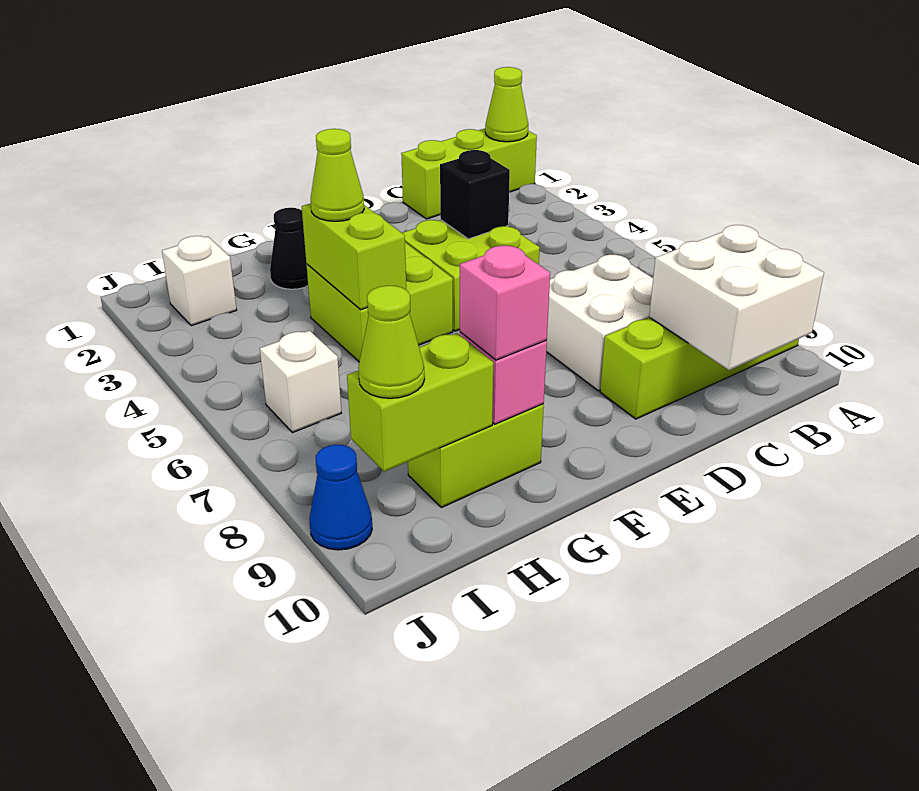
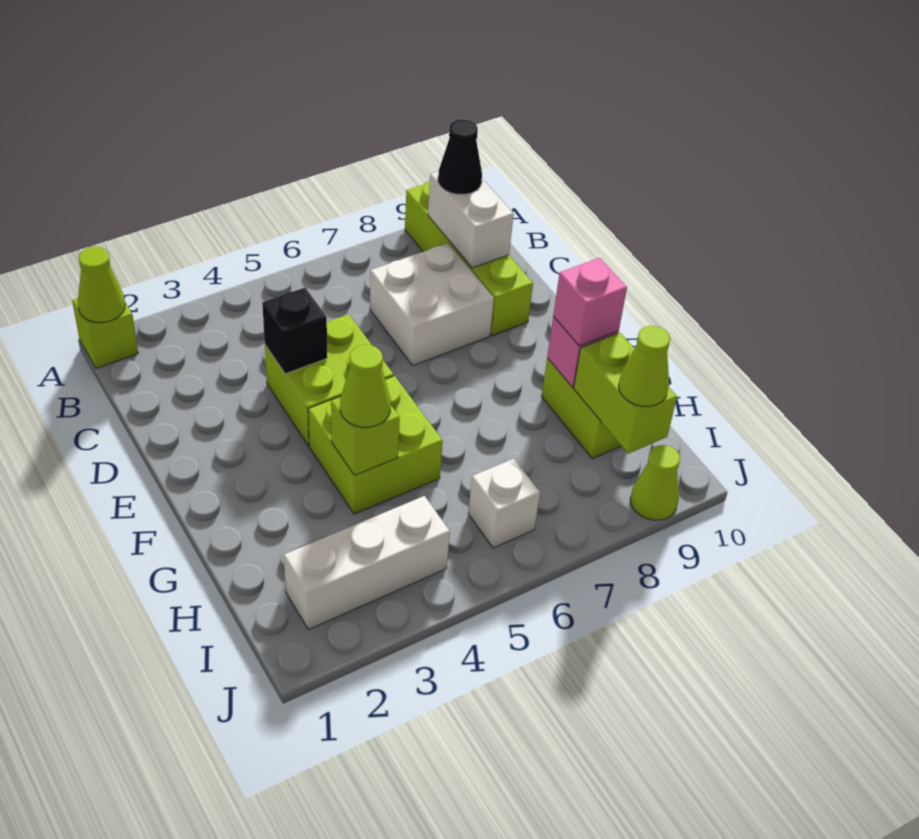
lime brick A1:C1 level 1 -> lime brick A1 level 1
white brick B9:C10 level 2 -> white brick B9:C9 level 2
black cone G2 level 1 -> black cone B9 level 3
lime brick G4:G5 level 2 -> lime brick G4 level 2
white brick I2 level 1 -> white brick I2:I4 level 1
blue cone J9 level 1 -> lime cone J9 level 1

